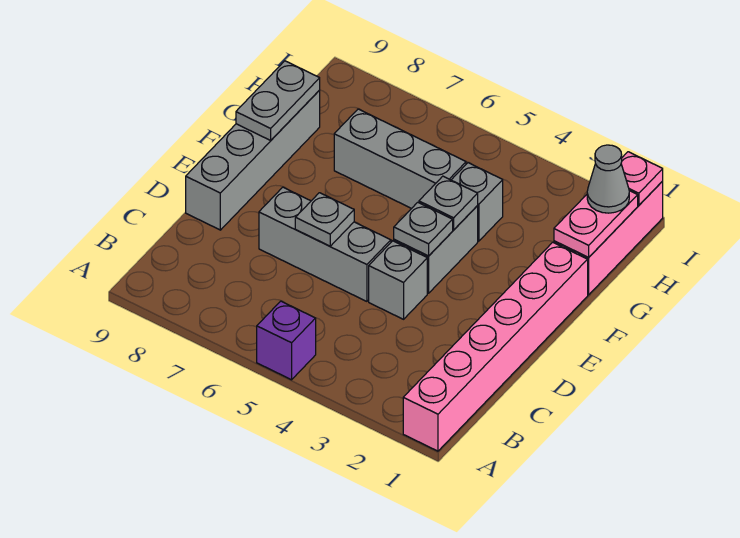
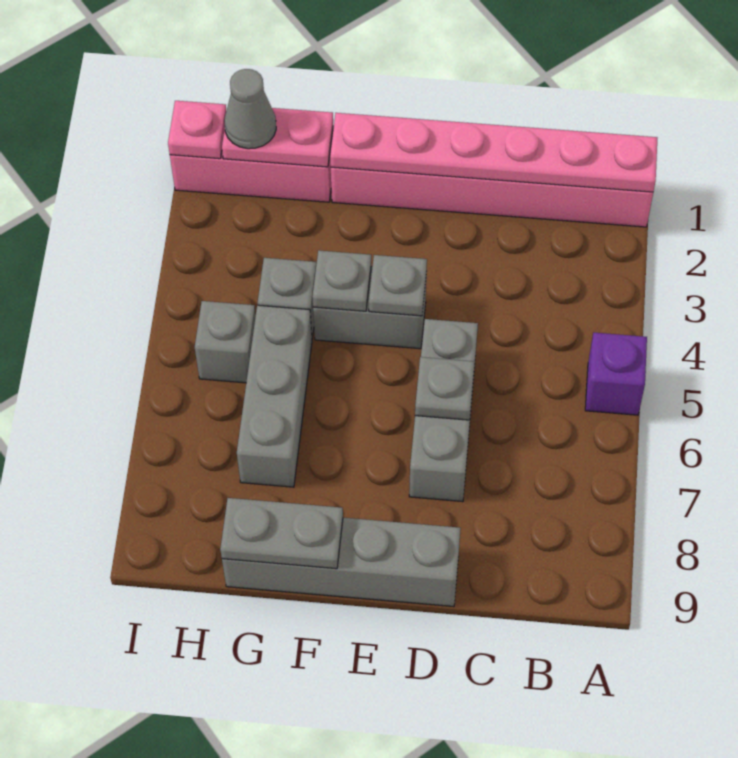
none -> pink plate A1:F1 level 2
grey brick D4 level 1 -> grey brick H5 level 1

